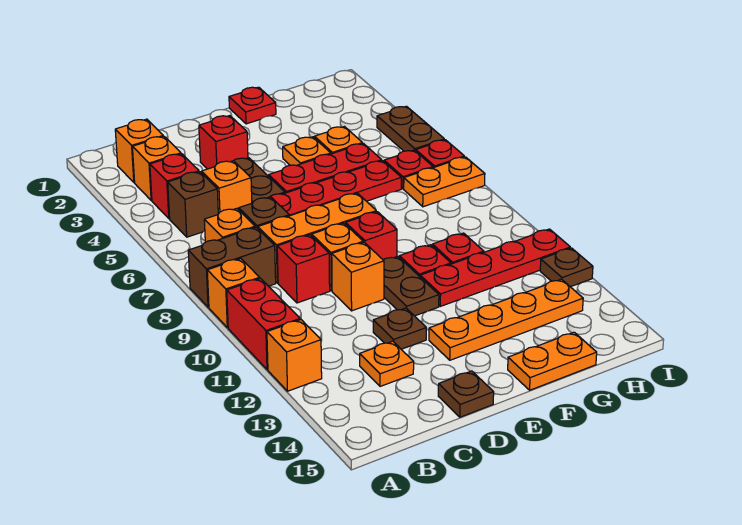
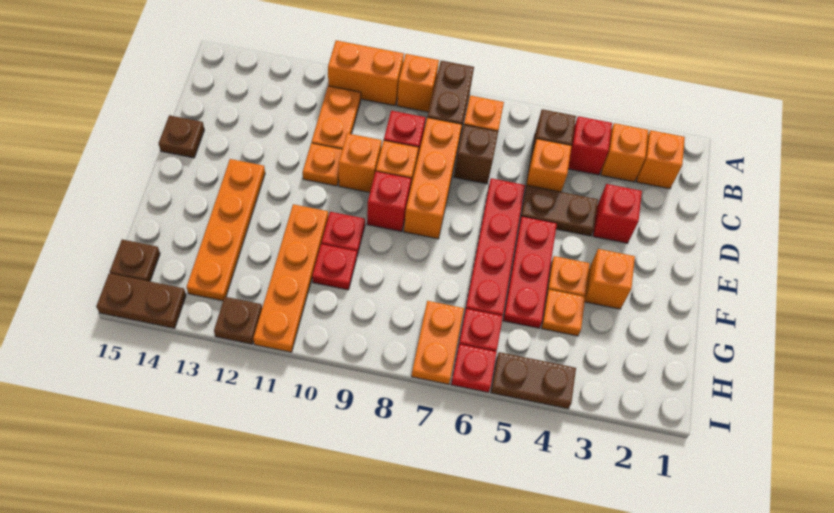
red brick A10:A11 level 1 -> orange brick A10:A11 level 1
orange brick A12 level 1 -> orange brick F3 level 1
orange plate C13 level 1 -> orange plate D11 level 1
brown plate D12 level 1 -> brown plate H15 level 1
brown plate E10:E11 level 1 -> brown plate I14:I15 level 1
red plate F1 level 1 -> none
red plate F11:I11 level 1 -> orange plate F11:I11 level 1
orange plate F15:G15 level 1 -> orange plate B11:C11 level 1

